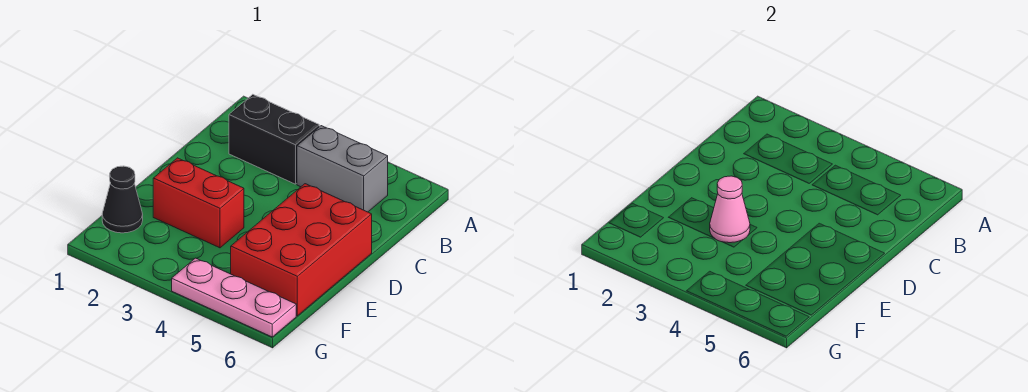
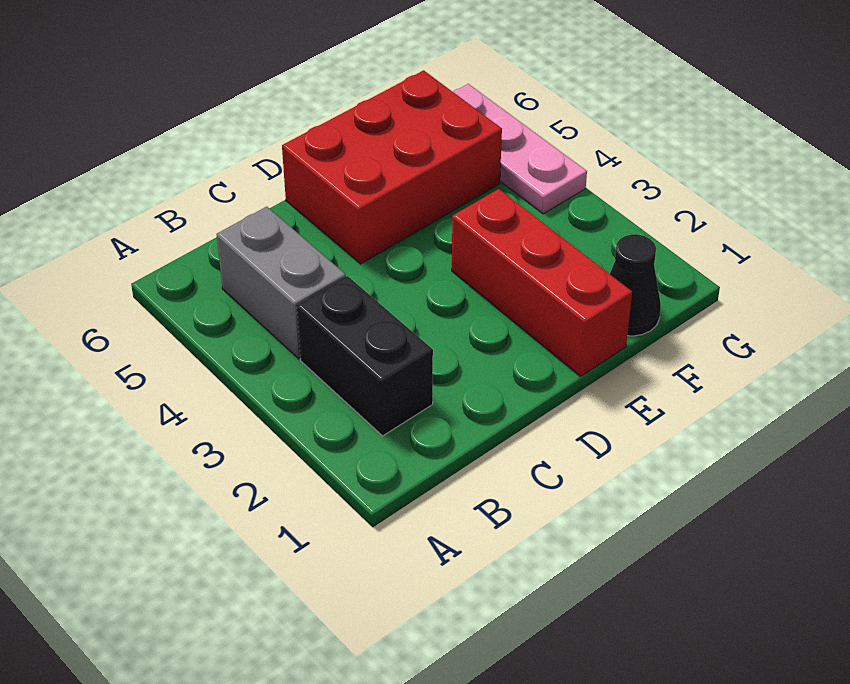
red brick E2:E3 level 1 -> red brick E1:E3 level 1
pink cone E3 level 2 -> none

